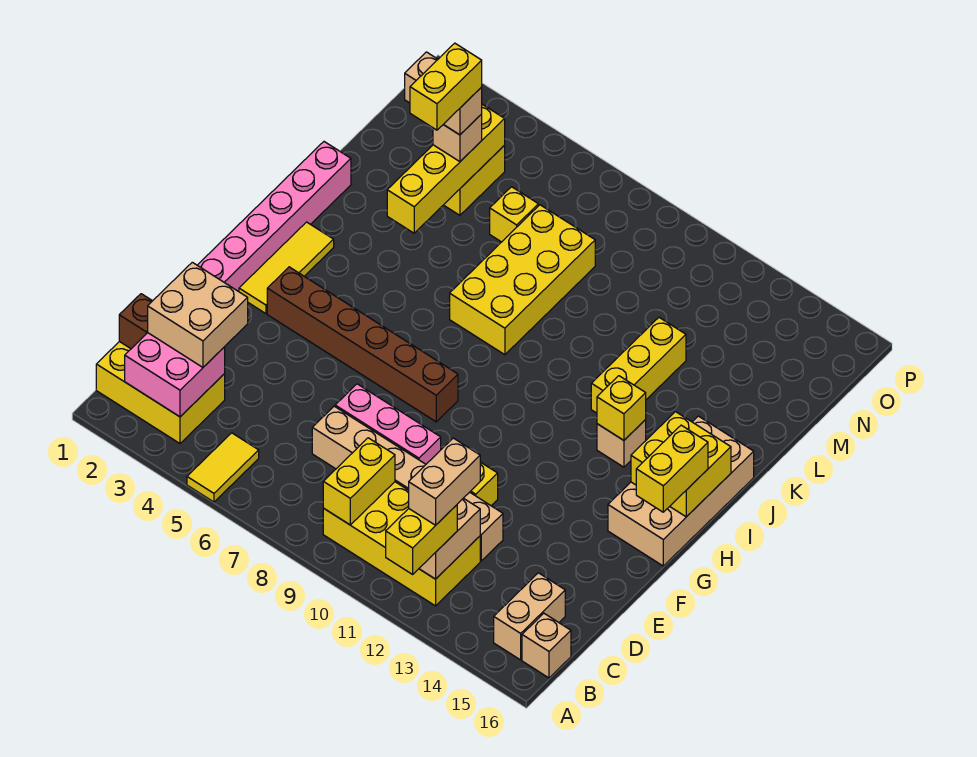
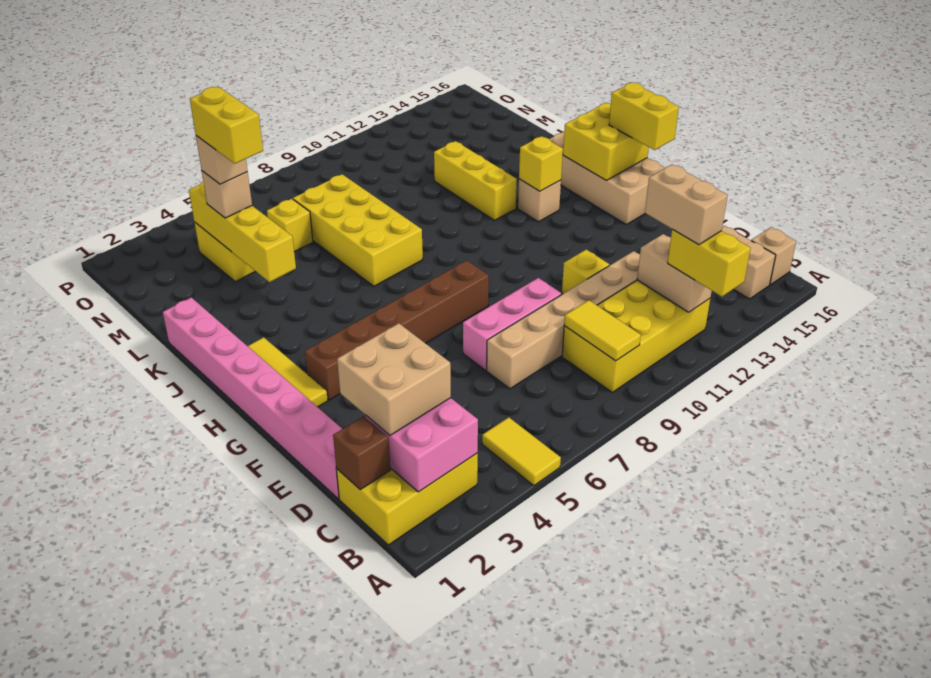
yellow brick B9:C9 level 2 -> yellow tile B9:C9 level 2
tan brick M3:M4 level 4 -> tan brick M4 level 4

